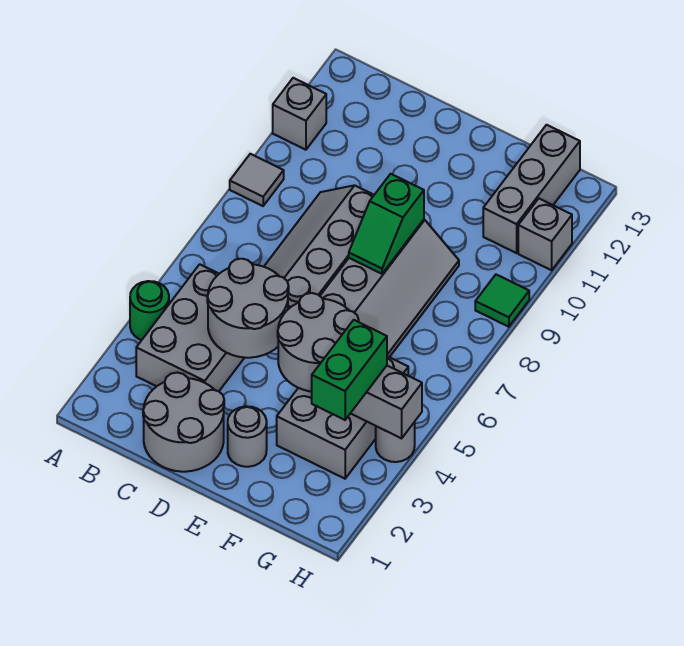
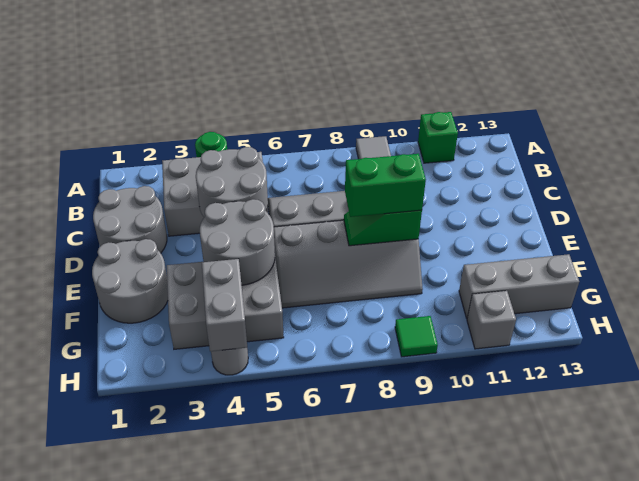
grey brick A11 level 1 -> green brick A11 level 1
grey round brick E2 level 1 -> grey round brick E1:F2 level 1
green brick G3:G4 level 3 -> green brick E8:E9 level 3

